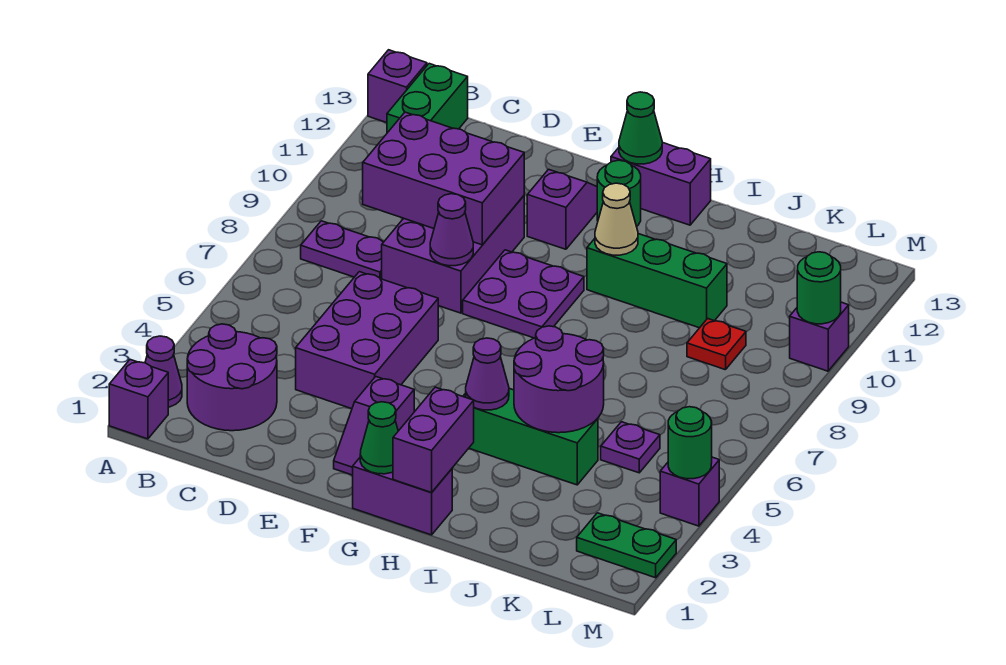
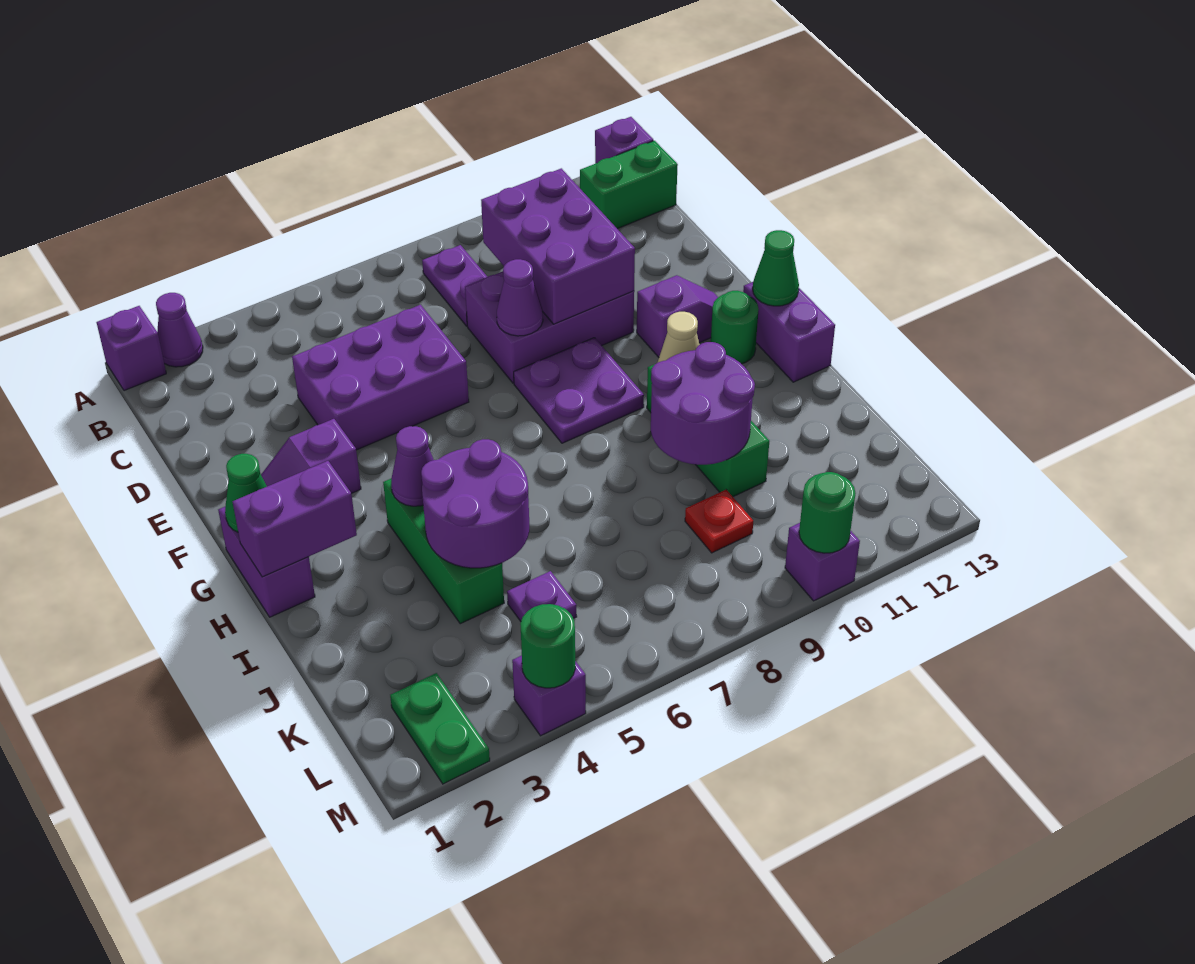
purple round brick B2:C3 level 1 -> purple round brick I9:J10 level 2

